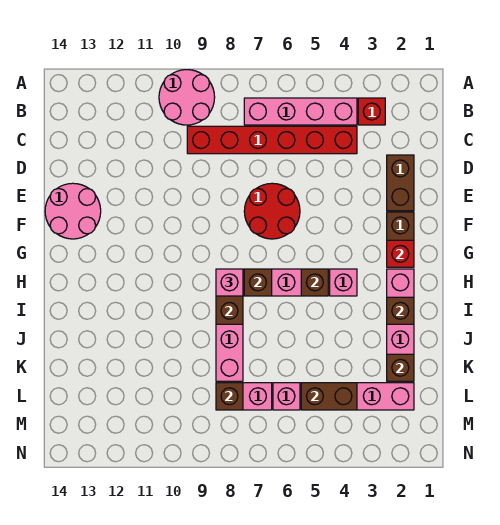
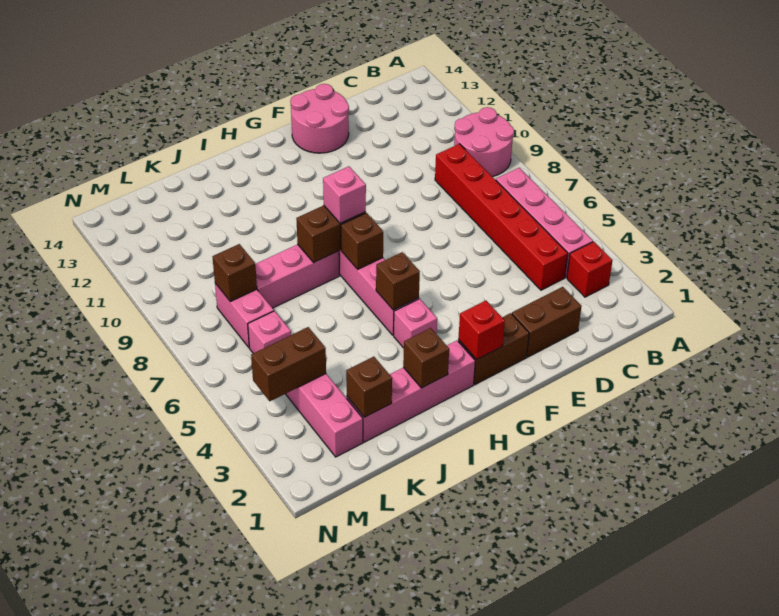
red round brick E6:F7 level 1 -> none
brown brick L4:L5 level 2 -> brown brick L4:M4 level 2

